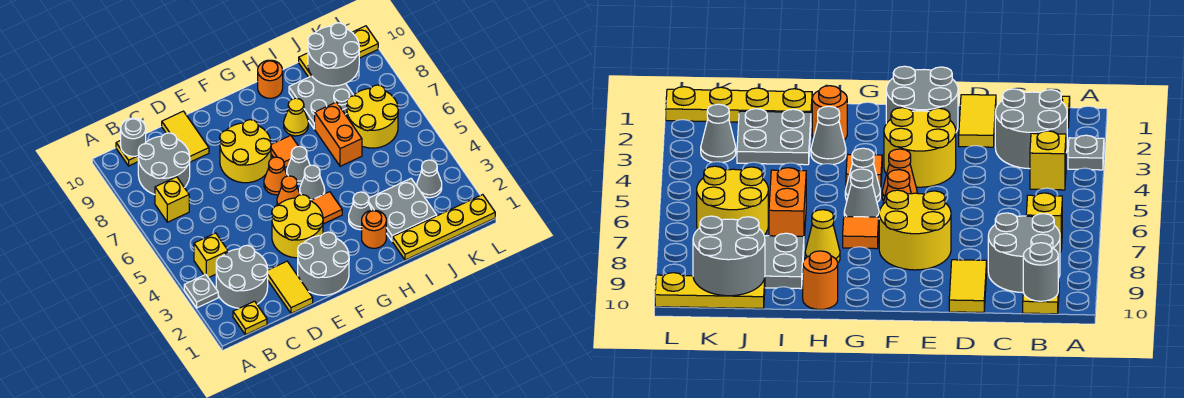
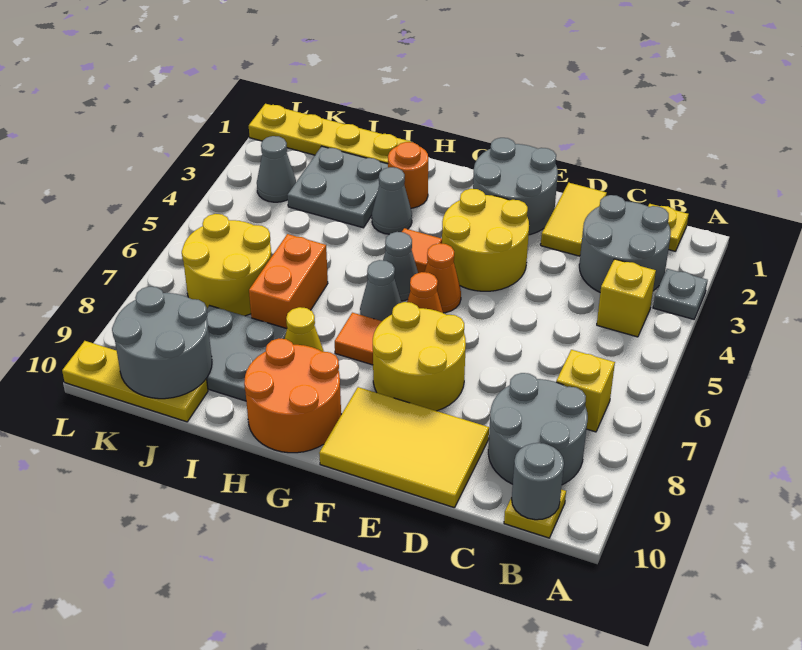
yellow tile D9:D10 level 1 -> yellow tile D9:F10 level 1
orange round brick H10 level 1 -> orange round brick G9:H10 level 1

